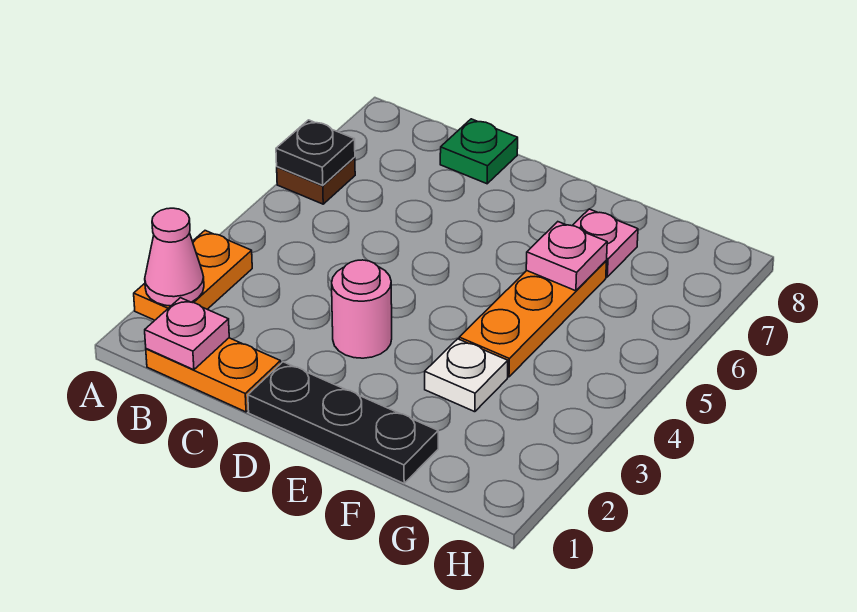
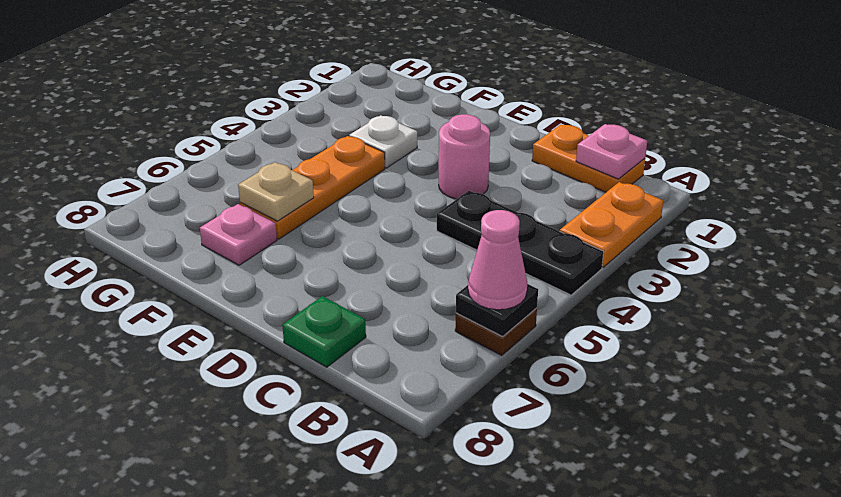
pink cone A2 level 2 -> pink cone A6 level 3
black plate D1:F1 level 1 -> black plate A4:C4 level 1
pink plate F6 level 2 -> tan plate F6 level 2

